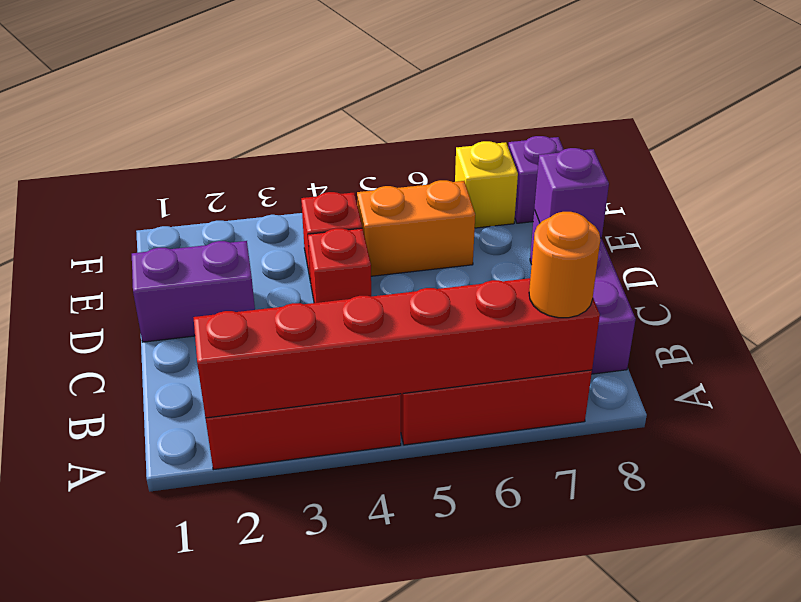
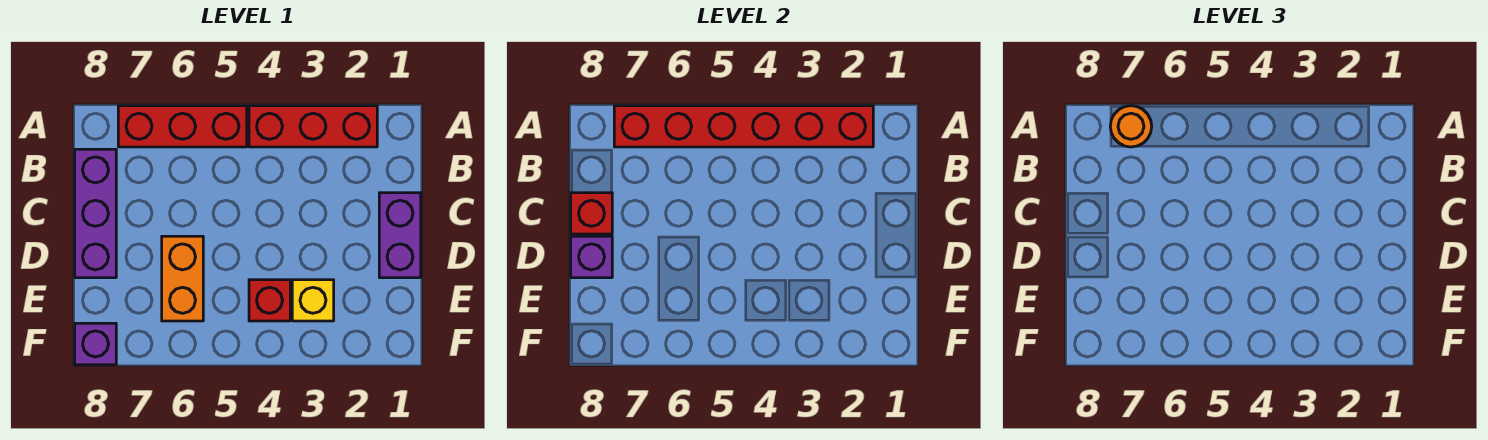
purple brick D1:D2 level 1 -> purple brick C1:D1 level 1
red brick D4 level 1 -> red brick C8 level 2
orange brick E5:E6 level 1 -> orange brick D6:E6 level 1
yellow brick F7 level 1 -> yellow brick E3 level 1

